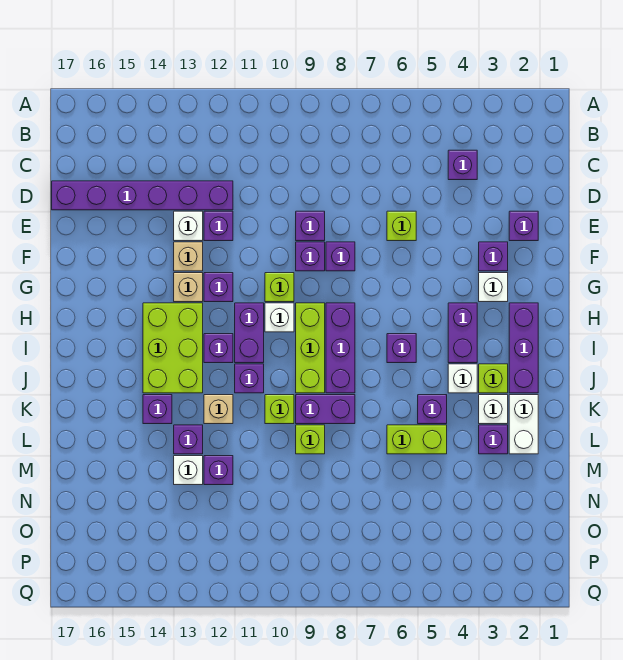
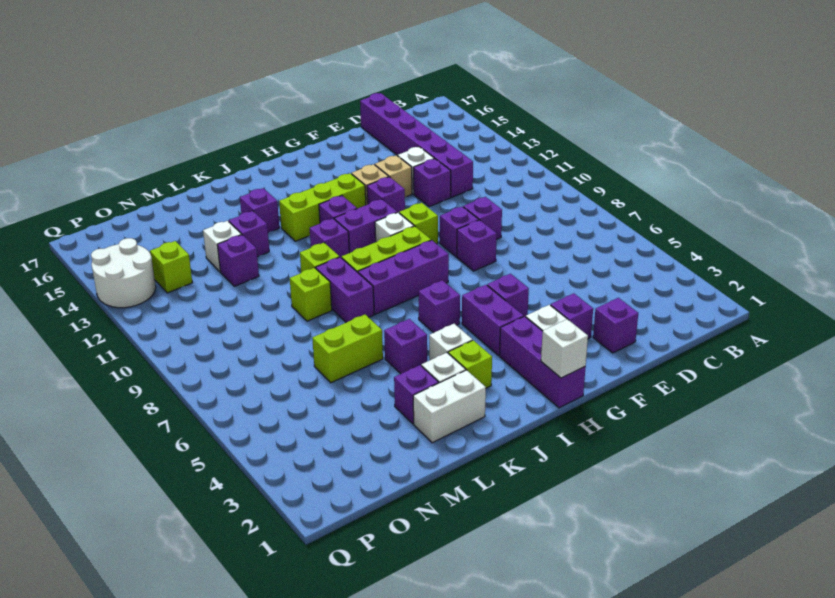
purple brick C4 level 1 -> purple brick G5 level 1
lime brick E6 level 1 -> lime brick O13 level 1
none -> white brick H1 level 2
purple brick H2:J2 level 1 -> purple brick H1:H3 level 1
purple brick H4:I4 level 1 -> purple brick H4:H5 level 1
lime brick H13:J14 level 1 -> lime brick H13:J13 level 1
tan brick K12 level 1 -> none
lime brick L5:L6 level 1 -> lime brick L6:M6 level 1
none -> white round brick P13:Q14 level 1

